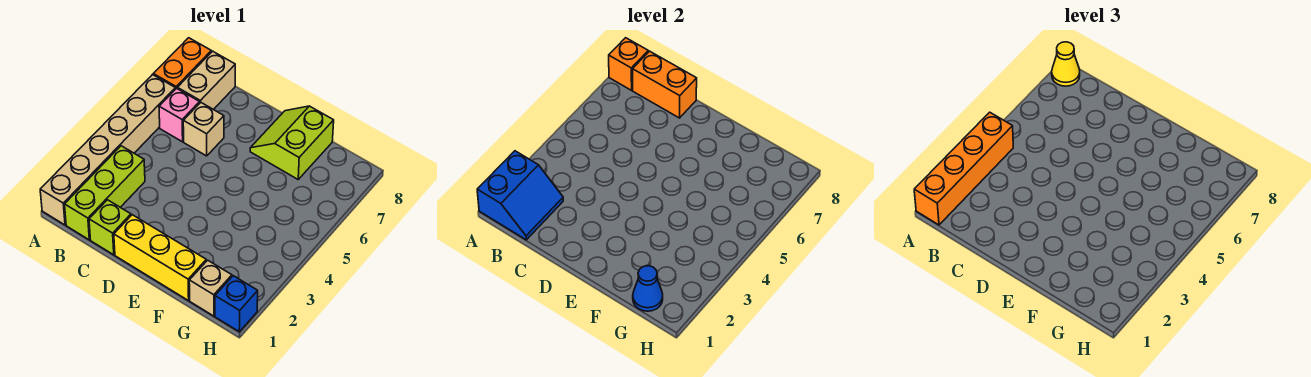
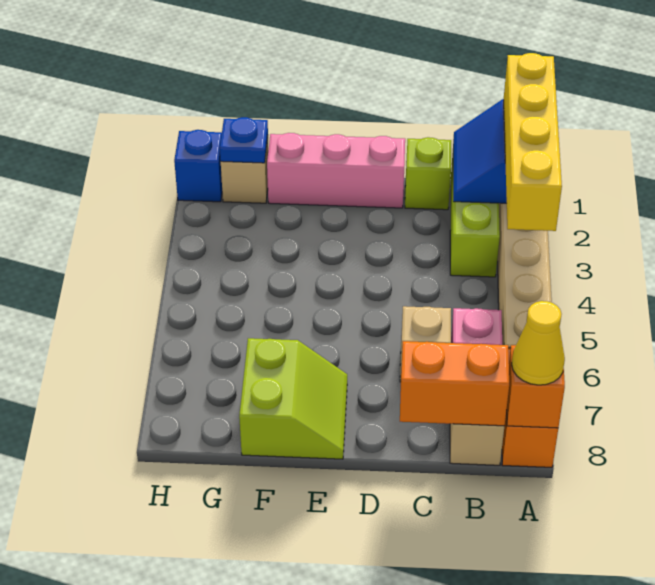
orange brick A1:A4 level 3 -> yellow brick A1:A4 level 3
yellow brick D1:F1 level 1 -> pink brick D1:F1 level 1
blue cone G1 level 2 -> blue plate G1 level 2

